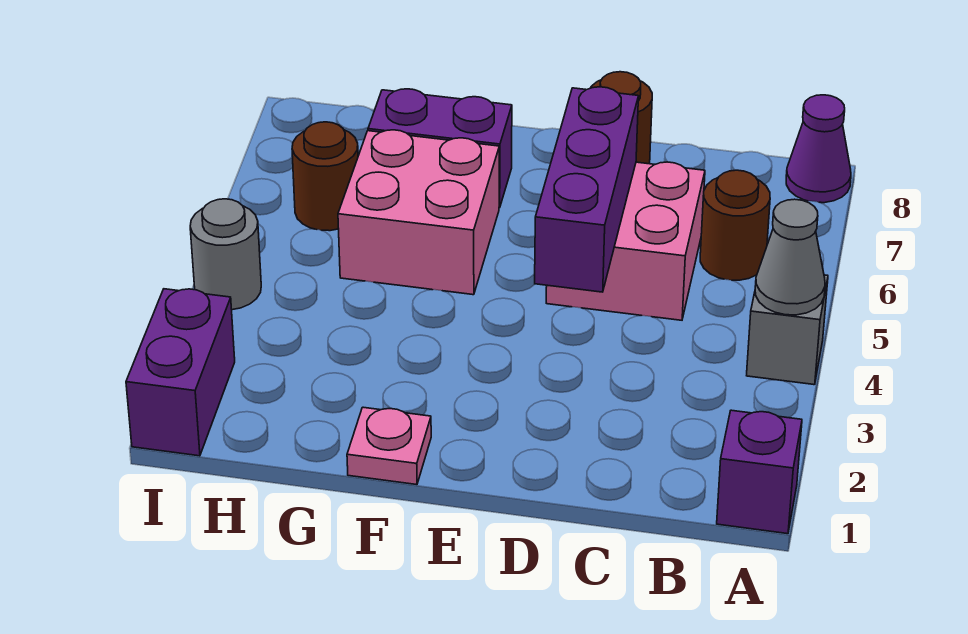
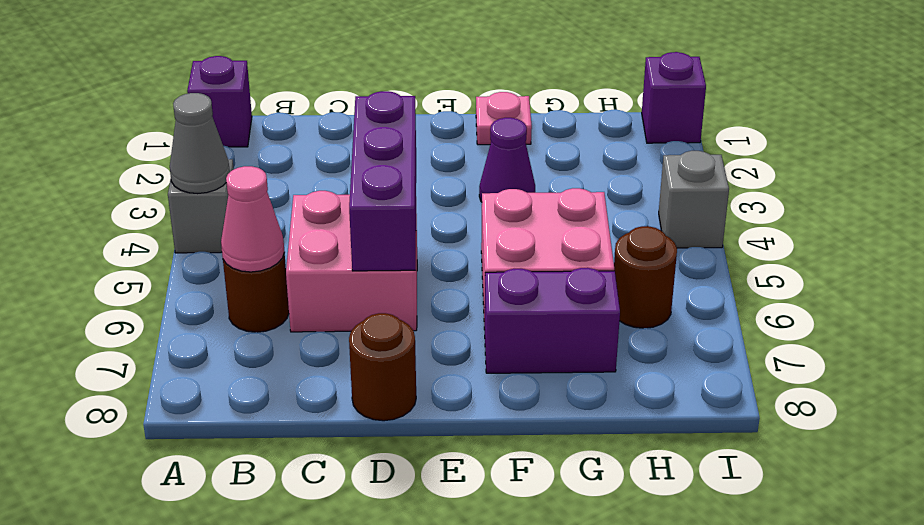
purple cone A8 level 1 -> purple cone F3 level 1
none -> pink cone B6 level 2
purple brick I1:I2 level 1 -> purple brick I1 level 1
grey round brick I4 level 1 -> grey brick I4 level 1

